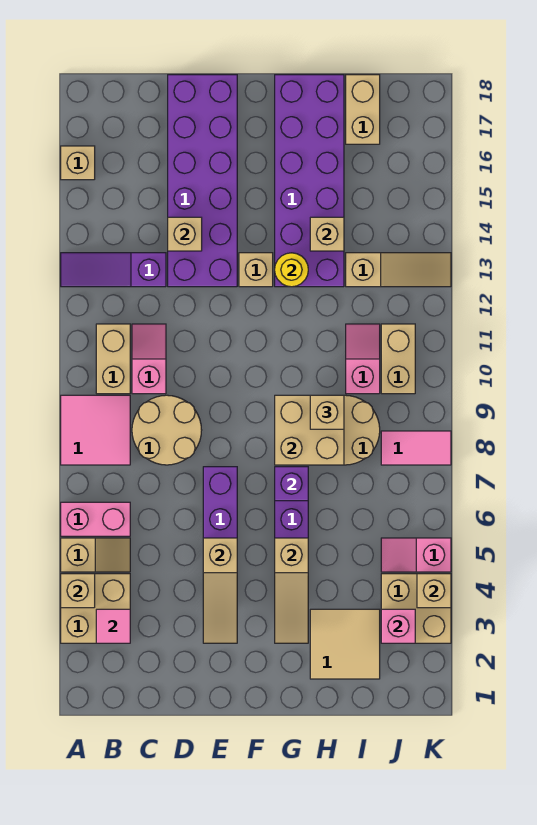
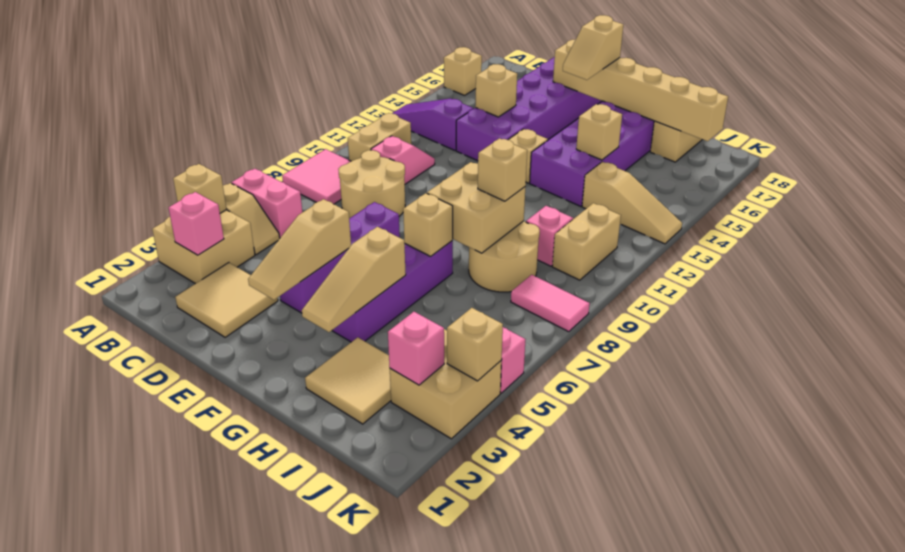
pink tile B3 level 2 -> pink brick B3 level 2
none -> tan tile C2:D3 level 1
none -> tan brick E17:J17 level 2
none -> tan slope F16:F17 level 3 top 17
purple brick G7 level 2 -> tan brick G7 level 2
yellow round brick G13 level 2 -> none

